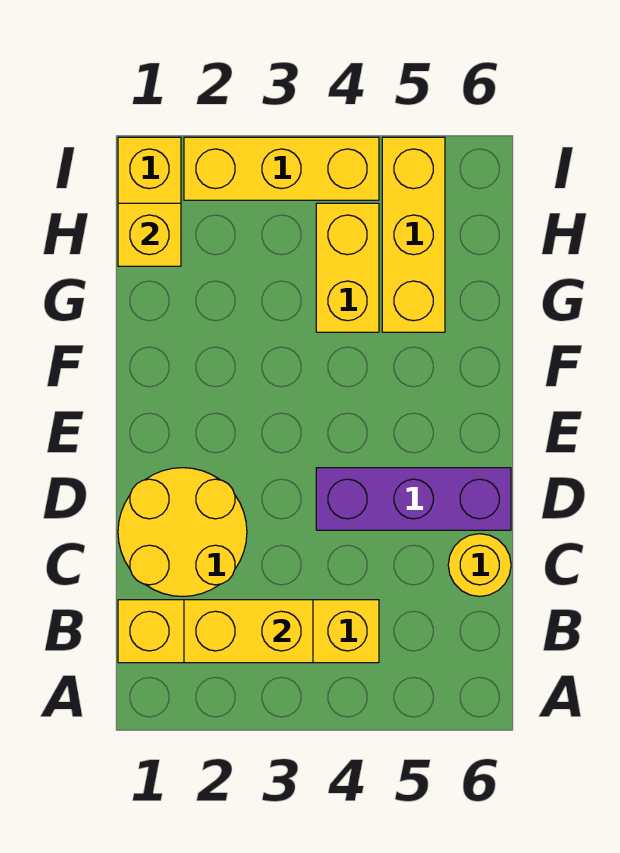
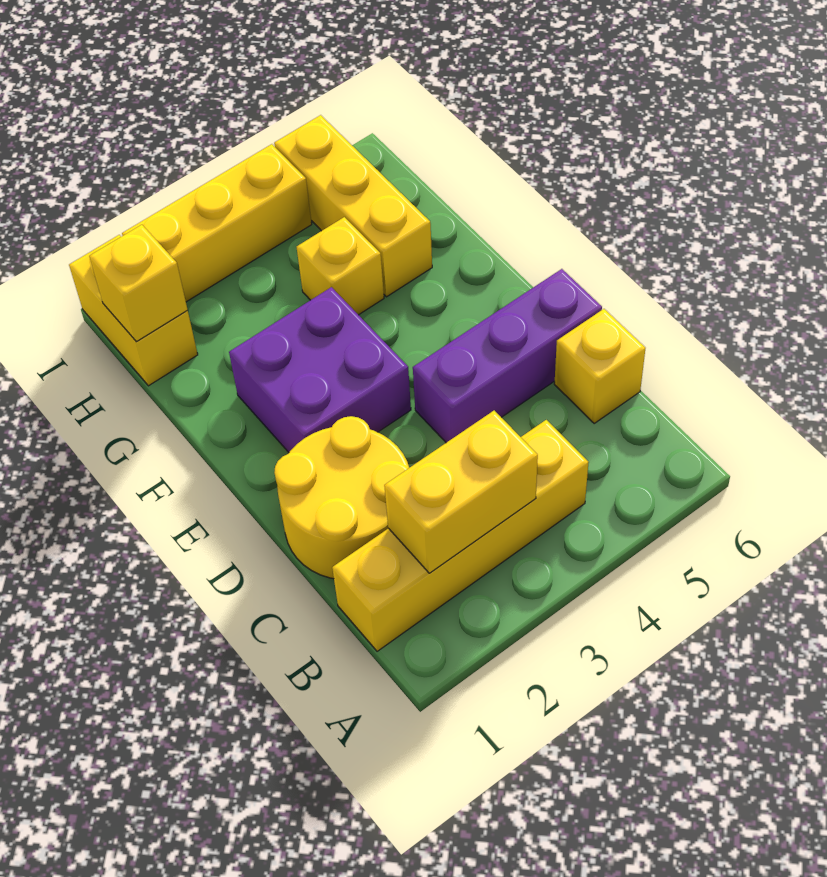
yellow round brick C6 level 1 -> yellow brick C6 level 1
none -> purple brick E2:F3 level 1
yellow brick G4:H4 level 1 -> yellow brick G4 level 1

